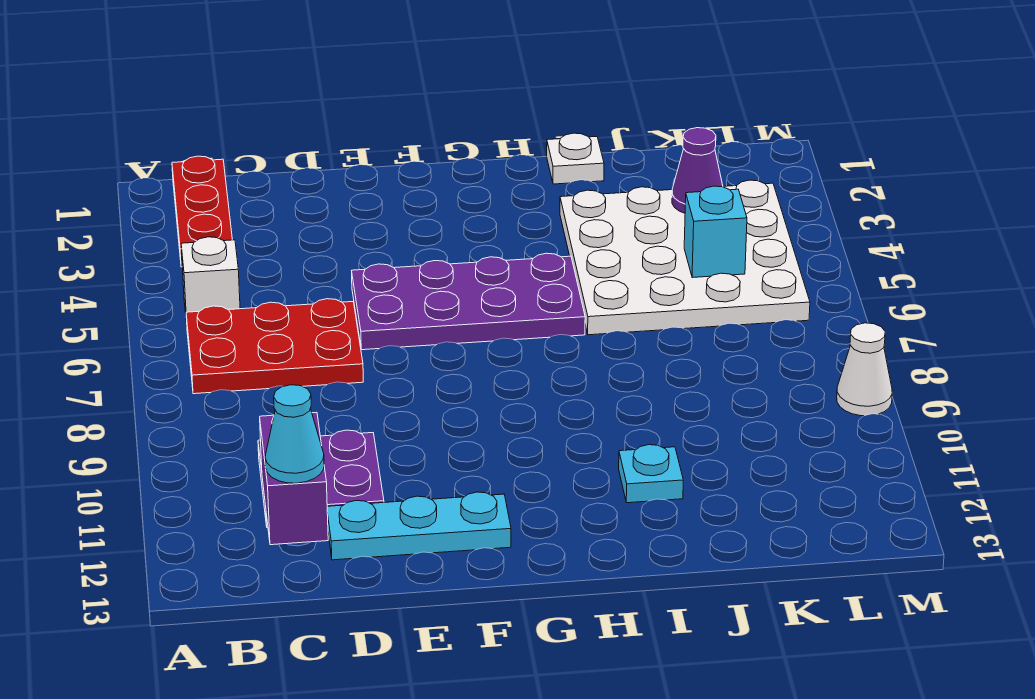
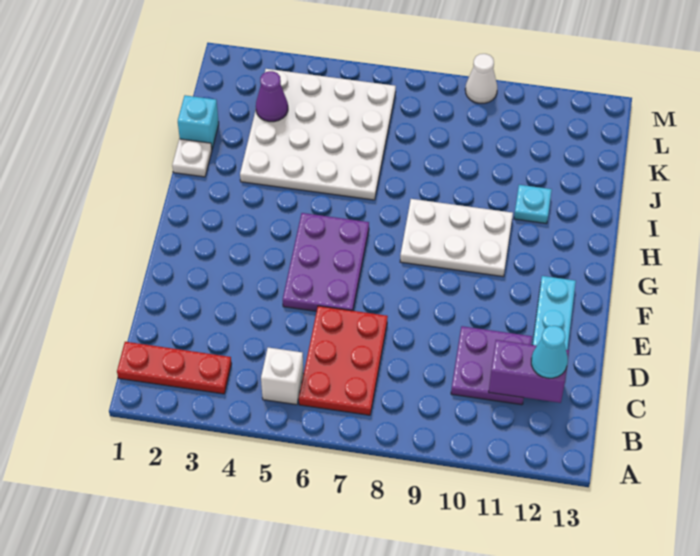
purple plate E5:H6 level 1 -> purple plate E5:G6 level 1
none -> white plate G8:H10 level 1
cyan brick K5 level 2 -> cyan brick J1 level 1

